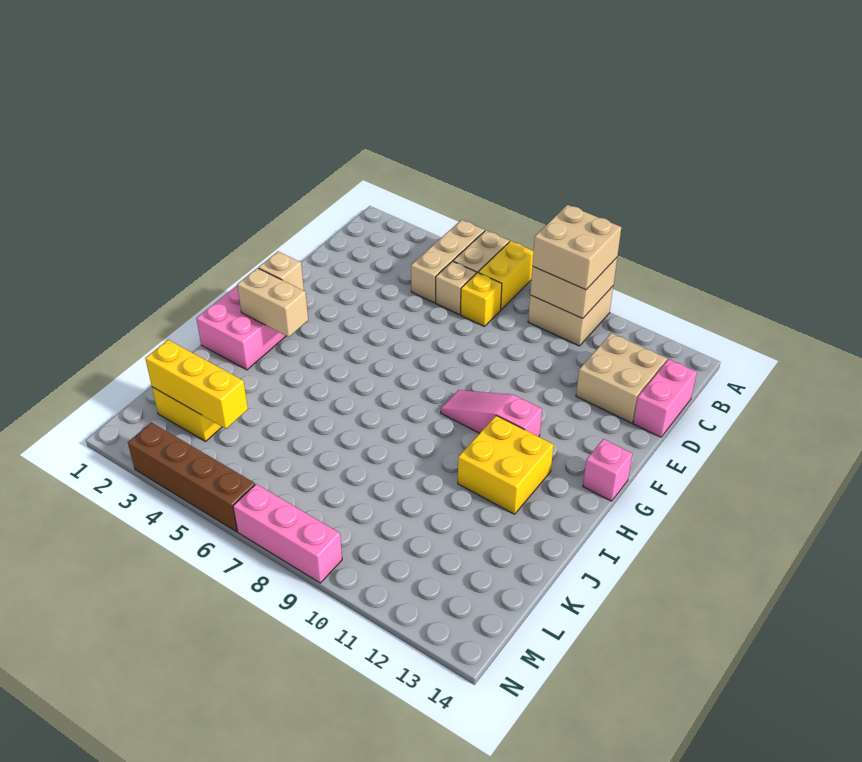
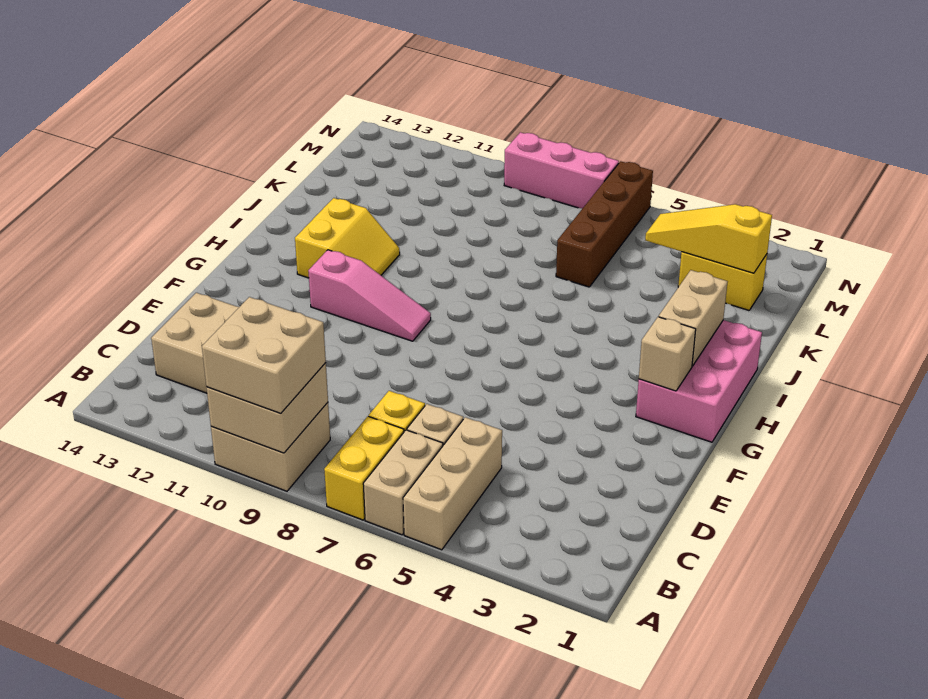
pink brick C14:D14 level 1 -> none
pink brick G14 level 1 -> none
tan brick H2:H3 level 2 -> tan brick H2:I2 level 2
yellow brick H11:I12 level 1 -> yellow slope H11:I12 level 1 top 12
yellow brick L2:L4 level 2 -> yellow slope L2:L4 level 2 top 2
brown brick N3:N6 level 1 -> brown brick K6:N6 level 1

